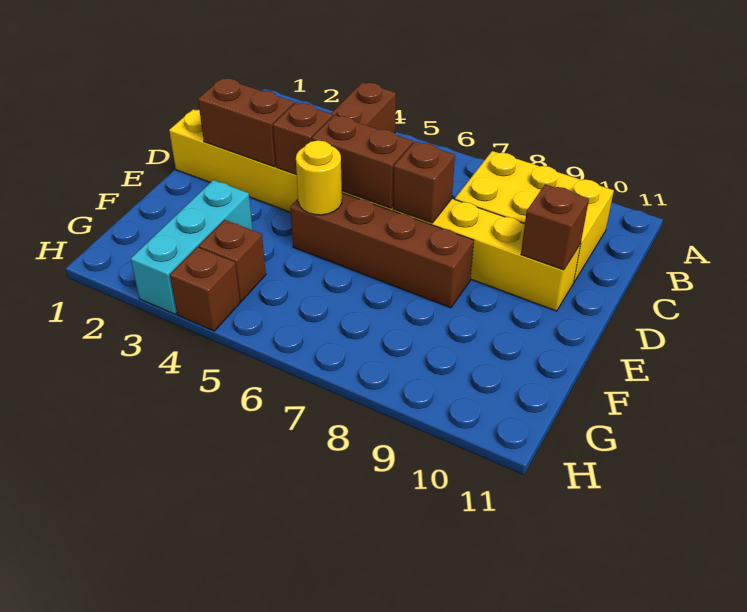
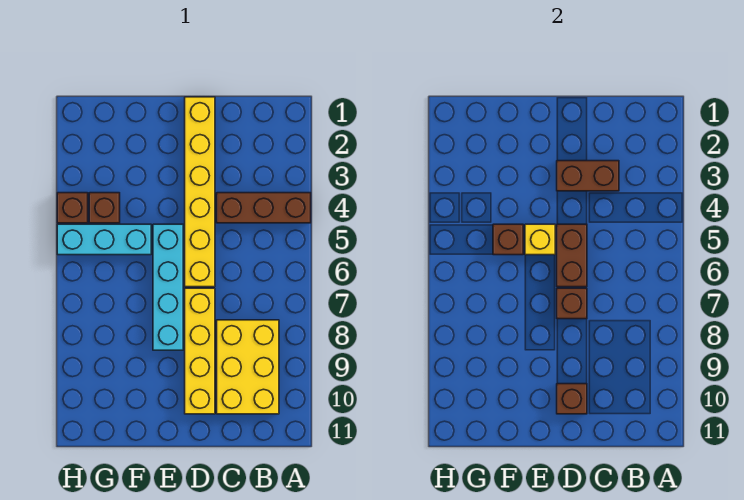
brown brick D2:D3 level 2 -> brown brick C3:D3 level 2
brown brick D4 level 2 -> brown brick F5 level 2
brown brick E5:E8 level 1 -> cyan brick E5:E8 level 1
yellow round brick E5 level 2 -> yellow brick E5 level 2
cyan brick F3:H3 level 1 -> cyan brick F5:H5 level 1

